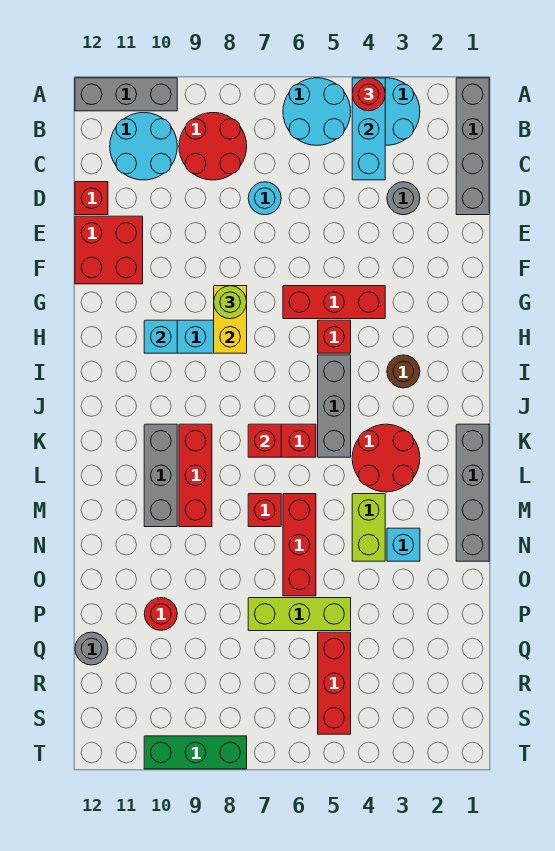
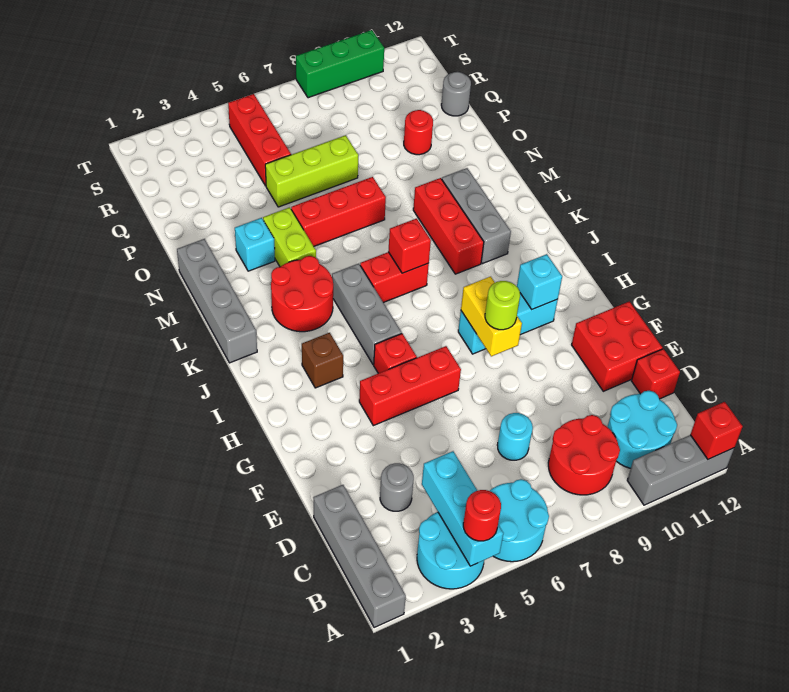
brown round brick I3 level 1 -> brown brick I3 level 1
red brick M6:O6 level 1 -> red brick N5:N7 level 1
red brick M7 level 1 -> red brick A12 level 2

